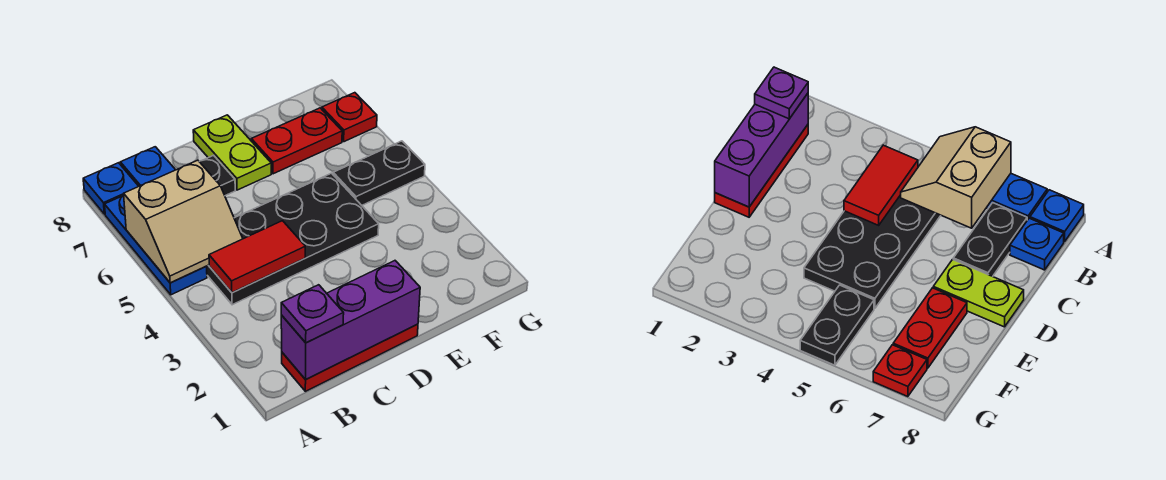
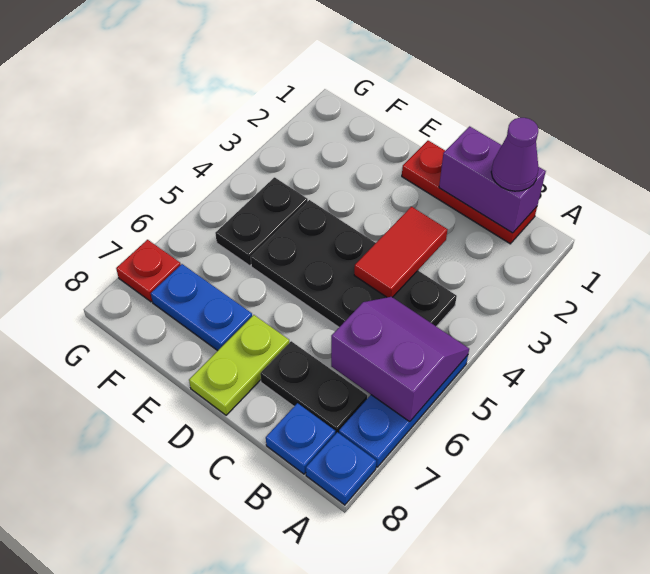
tan slope A5:B6 level 2 top 6 -> purple slope A5:B6 level 2 top 6
purple brick B1:D1 level 2 -> purple brick B1:C1 level 2
purple plate B1 level 3 -> purple cone B1 level 3
red tile B4:C4 level 2 -> red tile C3:C4 level 2
red plate E7:F7 level 1 -> blue plate E7:F7 level 1
black plate F5:G5 level 1 -> black plate F4:F5 level 1

